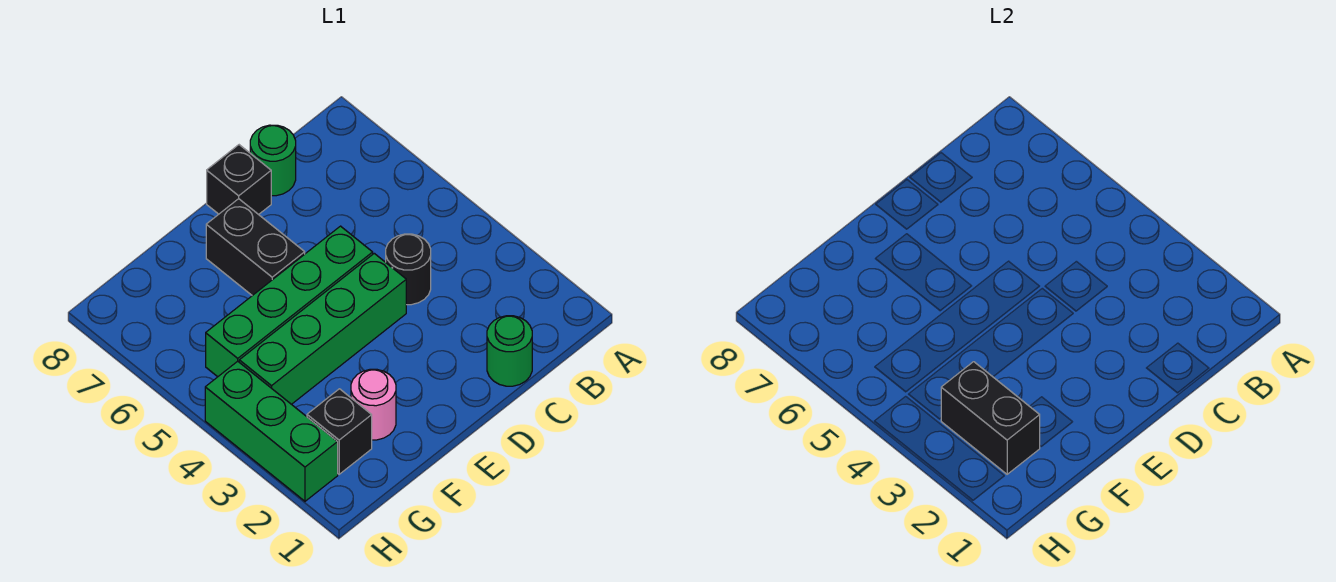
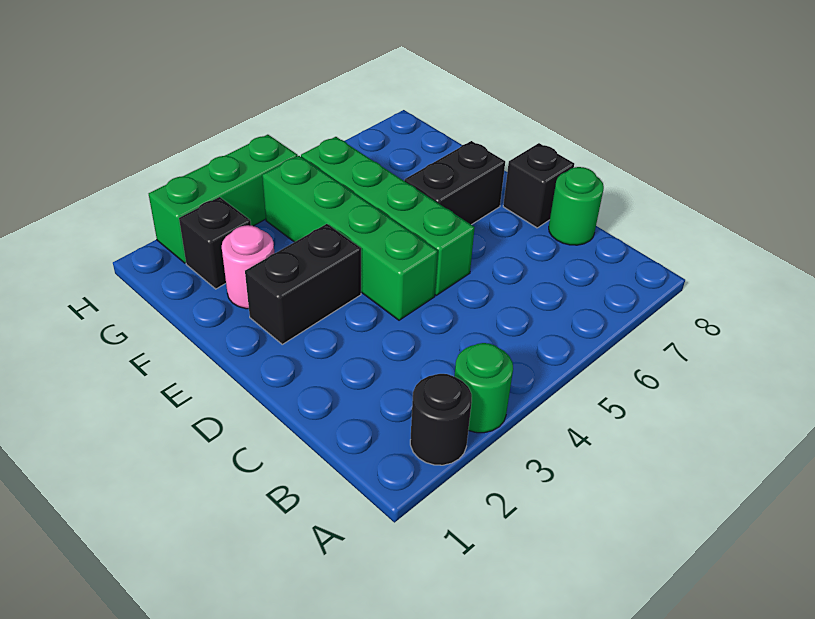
green round brick C1 level 1 -> green round brick A3 level 1
black round brick C4 level 1 -> black round brick A2 level 1
black brick G2:G3 level 2 -> black brick E2:E3 level 1

